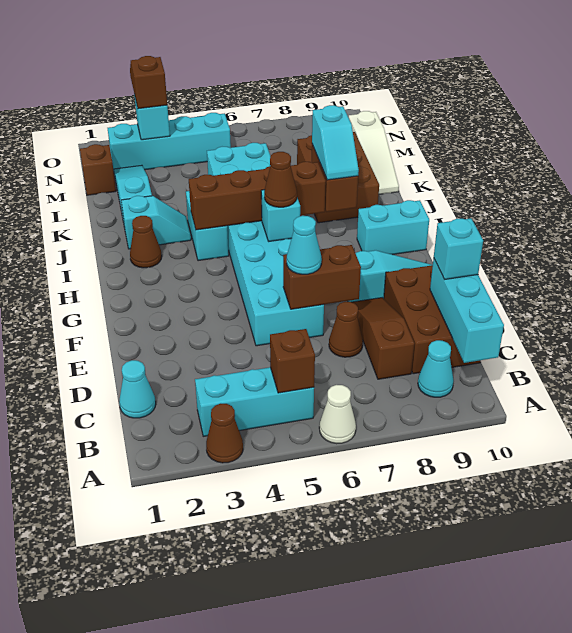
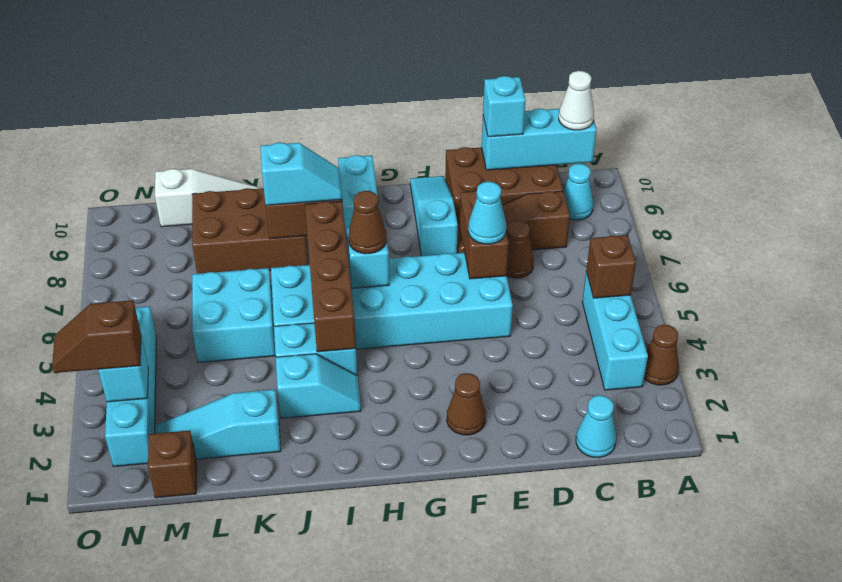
white cone A6 level 1 -> white cone B10 level 3
brown cone I2 level 1 -> brown cone F2 level 1
cyan slope J2:J3 level 1 top 2 -> cyan slope I3:J3 level 1 top J

